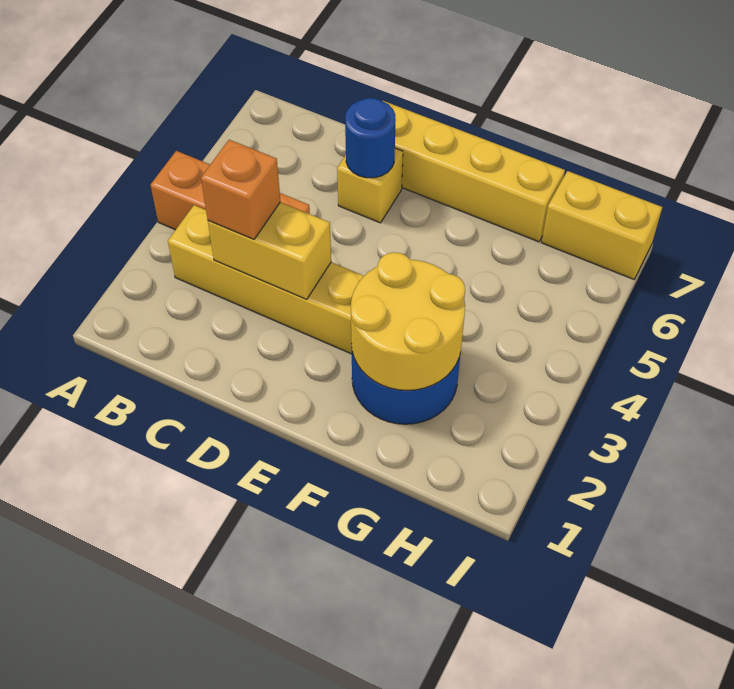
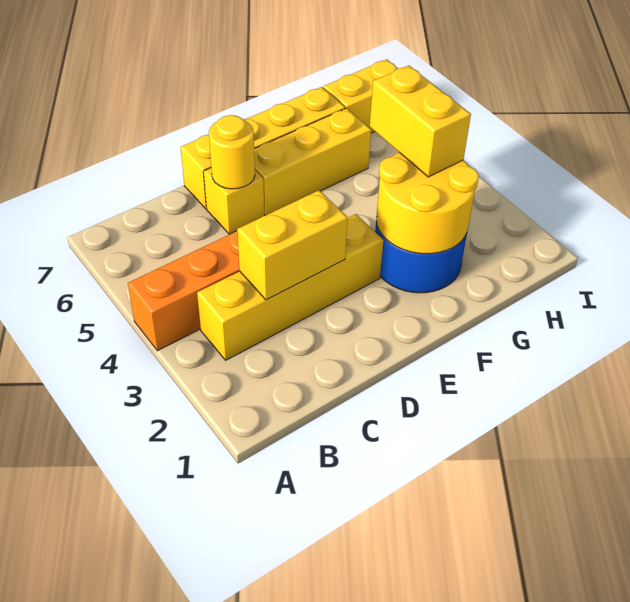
orange brick C3 level 3 -> none
blue round brick D6 level 2 -> yellow round brick D6 level 2
none -> yellow brick E6:G6 level 1
none -> yellow brick G3:G4 level 3

